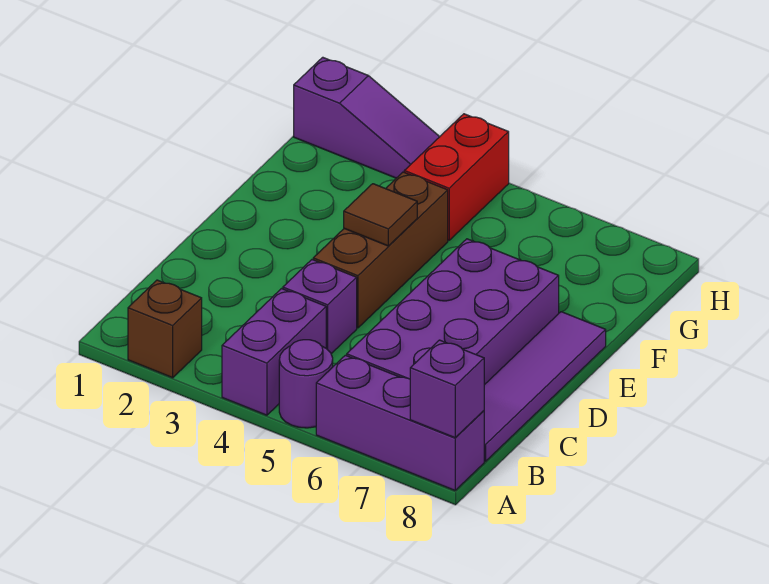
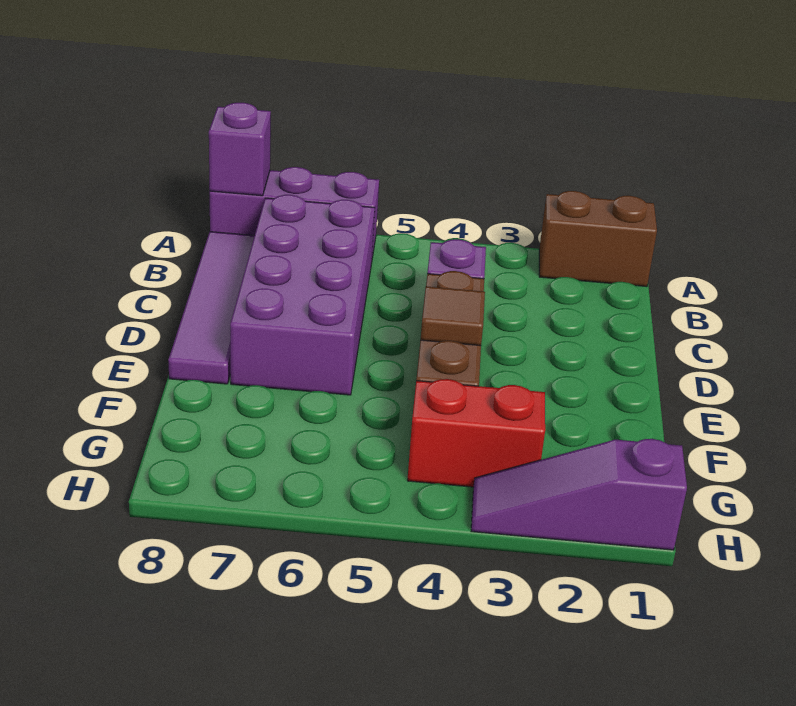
brown brick A2 level 1 -> brown brick A1:A2 level 1
purple brick A4:B4 level 1 -> none
purple round brick A5 level 1 -> none
red brick G4:H4 level 1 -> red brick G3:G4 level 1

